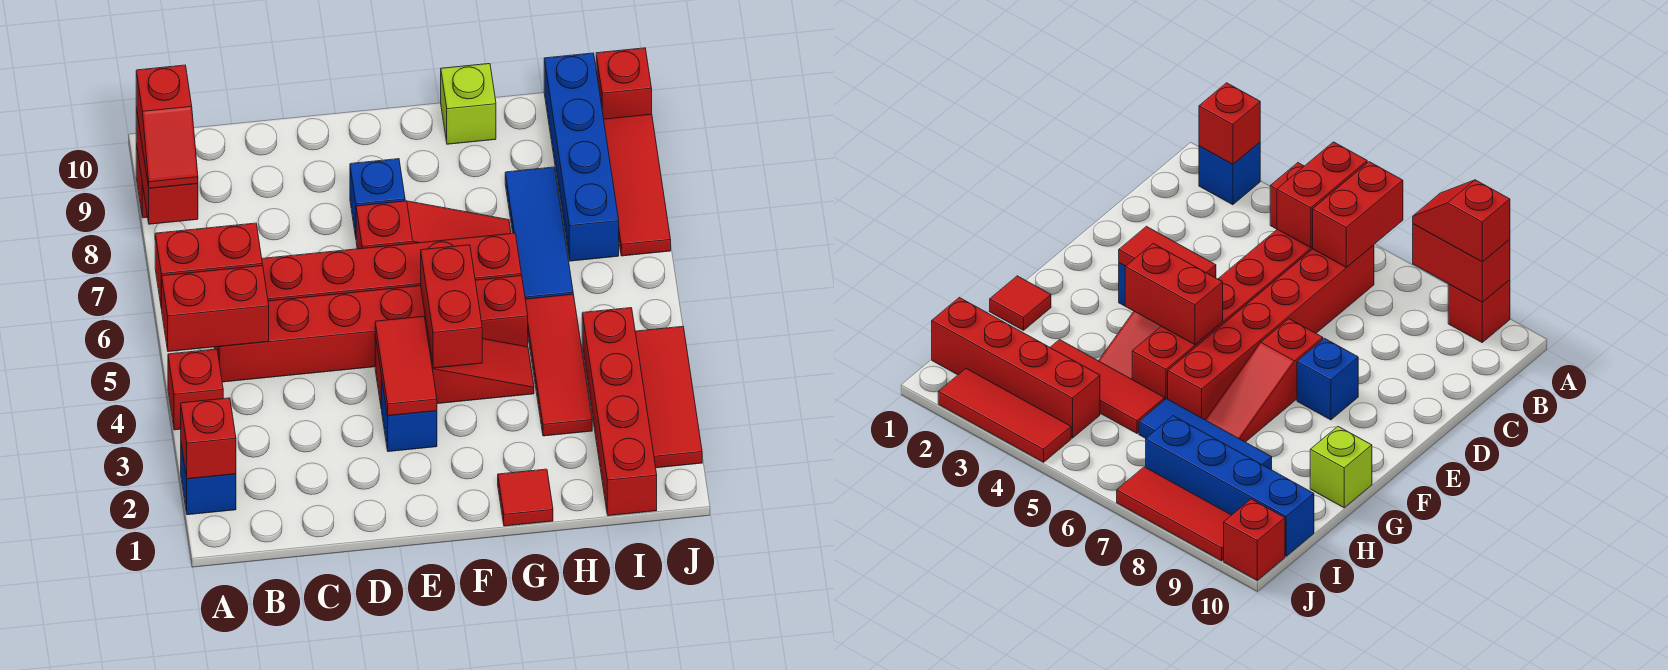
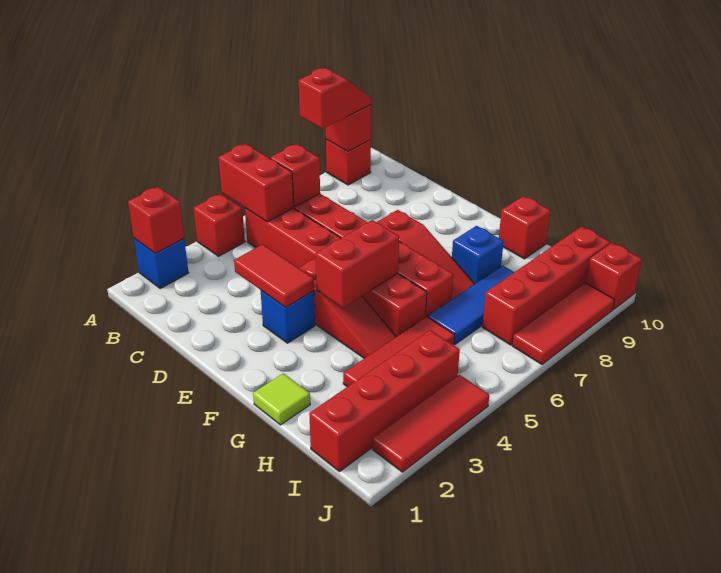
red brick A6:B6 level 2 -> red brick B6 level 2
red brick A8:A9 level 2 -> red brick A9 level 2
red slope A8:A9 level 3 top 9 -> red slope A8:A9 level 3 top 8
red tile E3:E4 level 2 -> red tile D3:E3 level 2
blue brick E8 level 1 -> blue brick G8 level 1
red tile G1 level 1 -> lime tile G1 level 1
lime brick G10 level 1 -> red brick G10 level 1
blue brick I7:I10 level 1 -> red brick I7:I10 level 1

